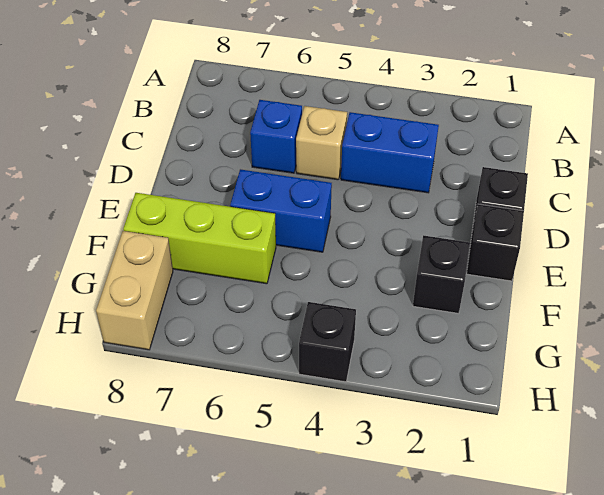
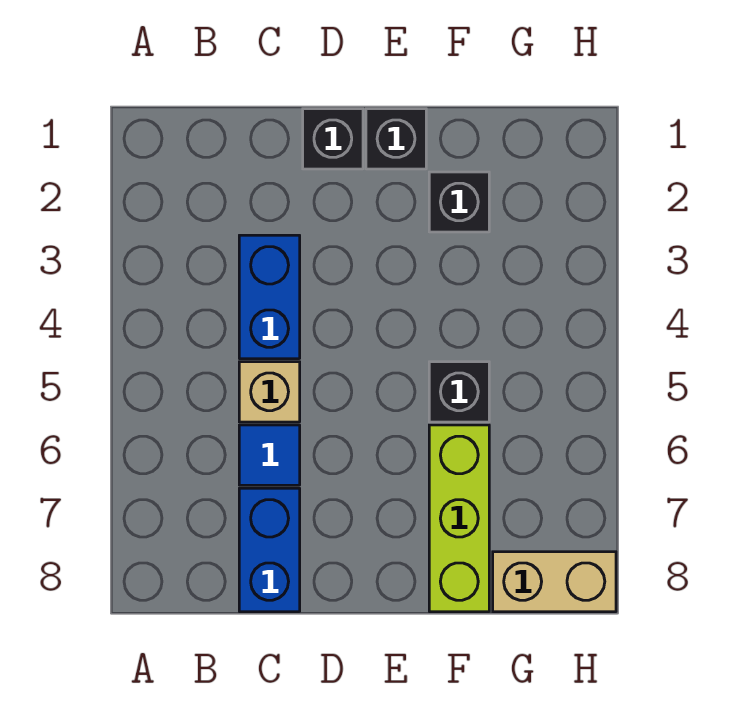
blue brick C6 level 1 -> blue tile C6 level 1
blue brick E5:E6 level 1 -> blue brick C7:C8 level 1
black brick H4 level 1 -> black brick F5 level 1

